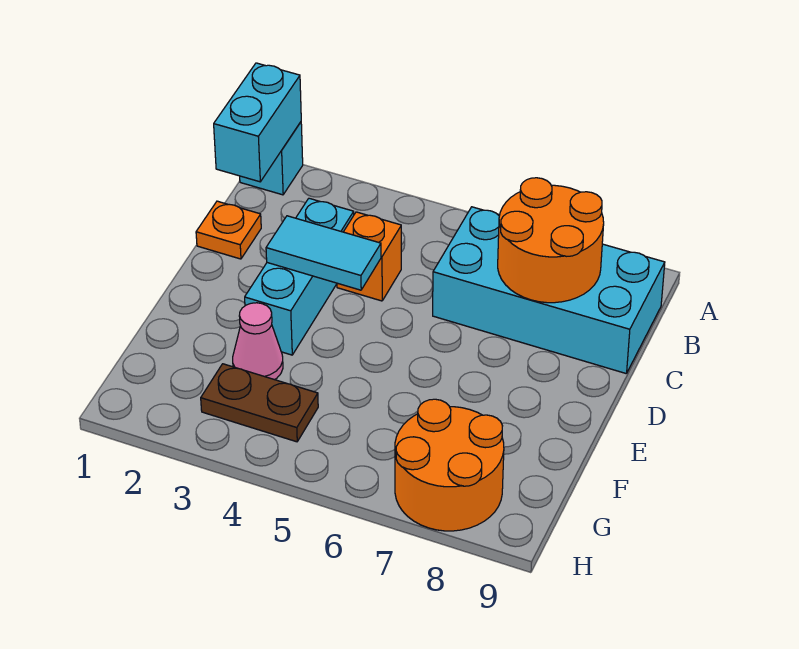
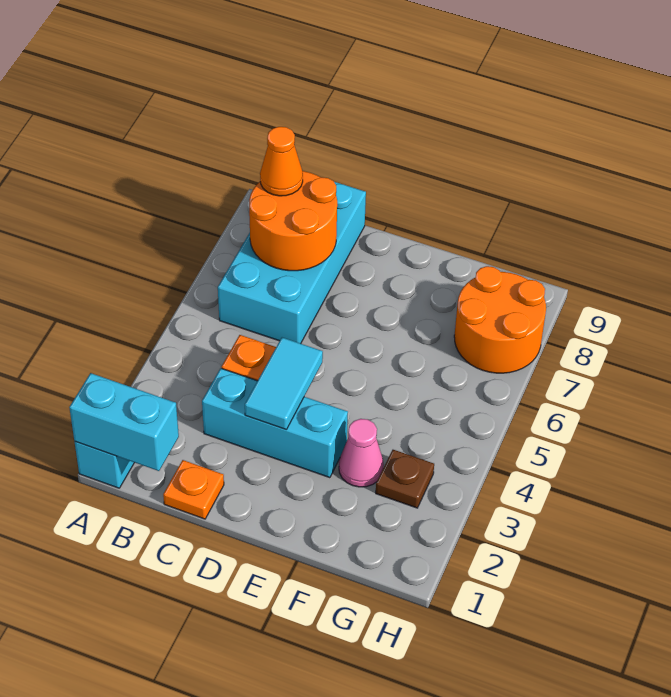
none -> orange cone B8 level 3
brown plate G3:G4 level 1 -> brown plate G3 level 1

